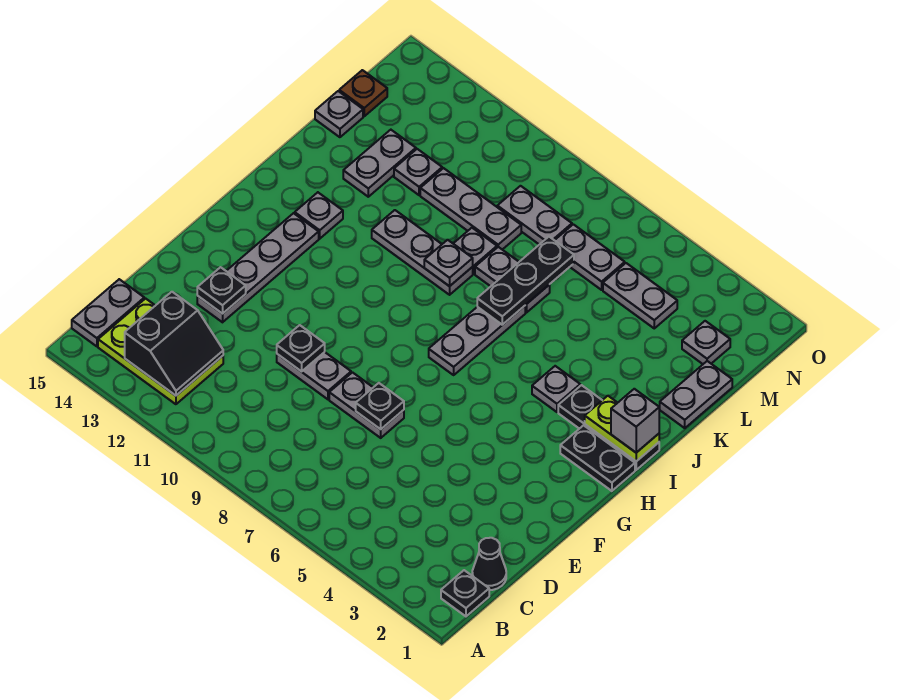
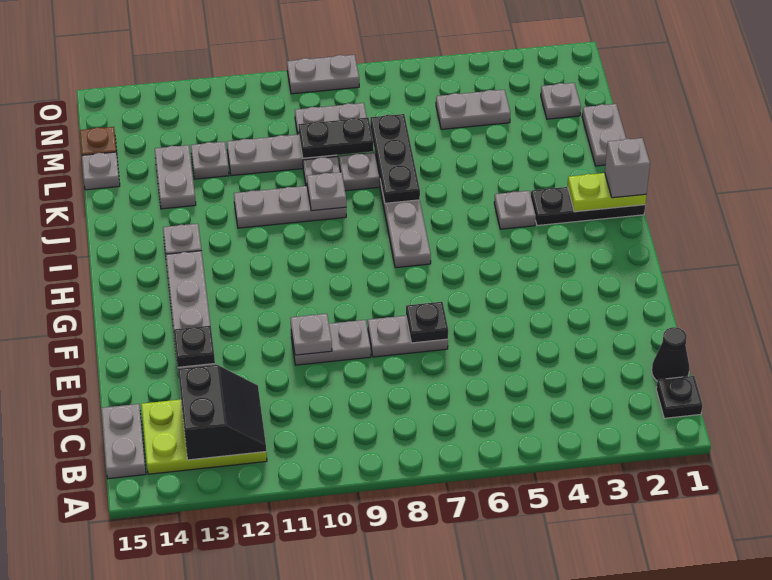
black plate E10 level 2 -> grey plate E10 level 2
black plate H1:H2 level 1 -> black plate L8:L9 level 2
grey plate M6:M7 level 1 -> grey plate O8:O9 level 1

